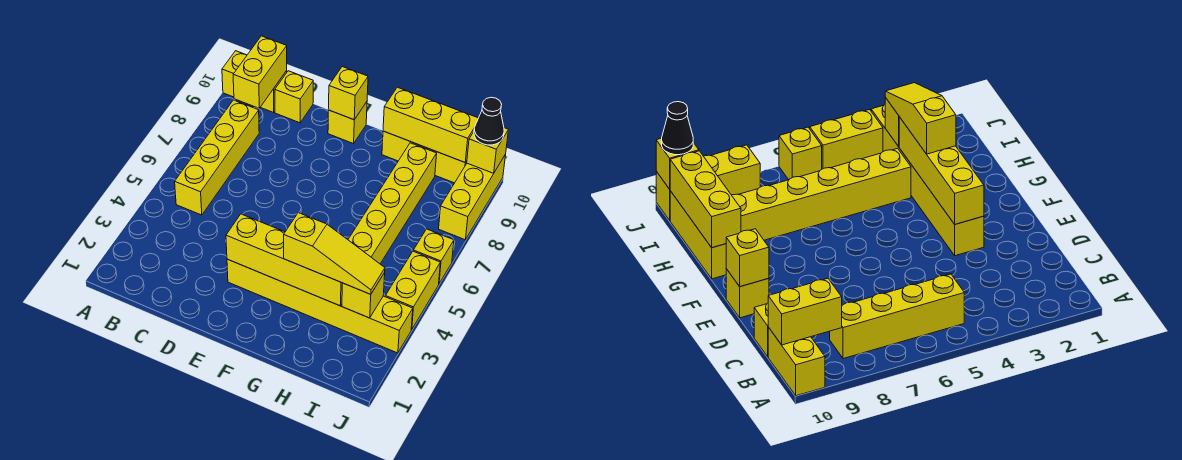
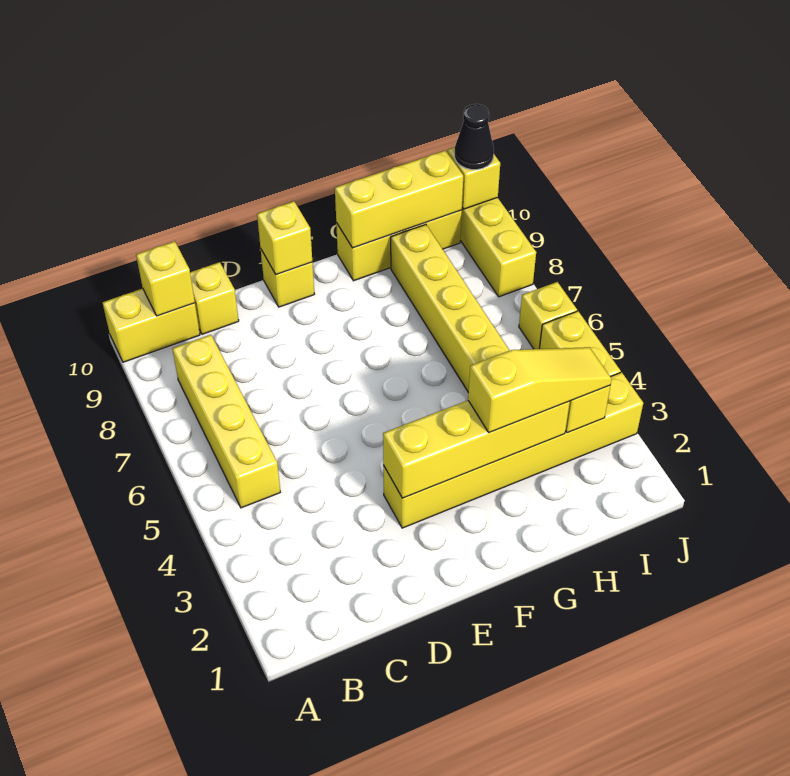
yellow brick B9:B10 level 2 -> yellow brick B10 level 2

